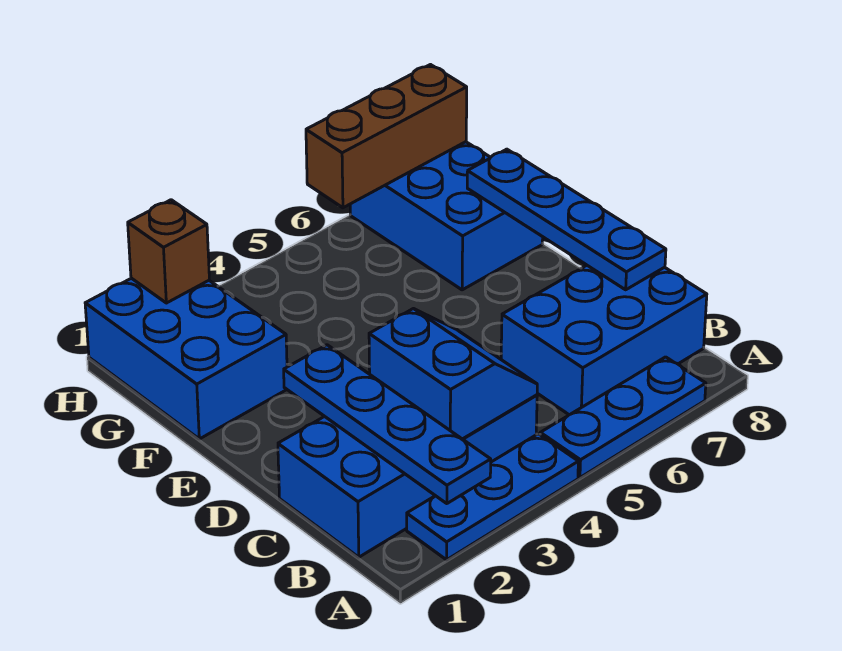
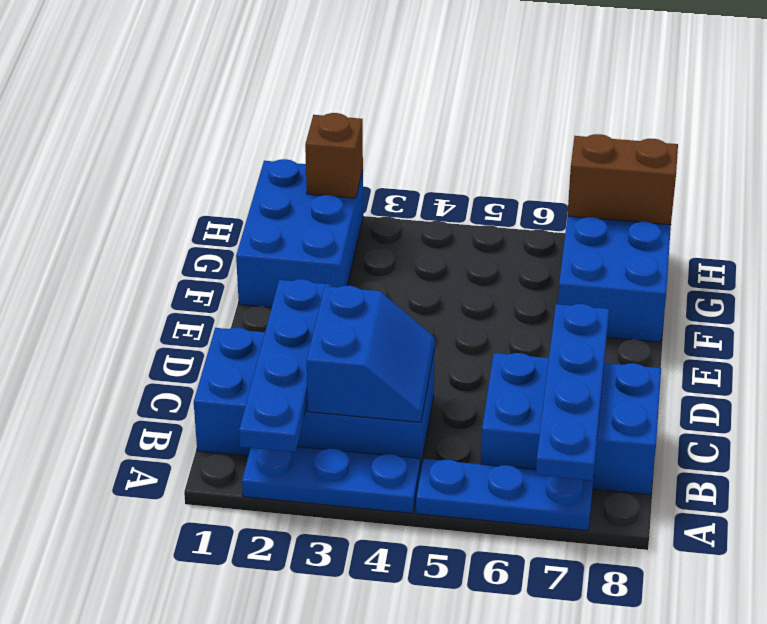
blue plate C8:F8 level 2 -> blue plate A7:D7 level 2
brown brick H6:H8 level 2 -> brown brick H7:H8 level 2

